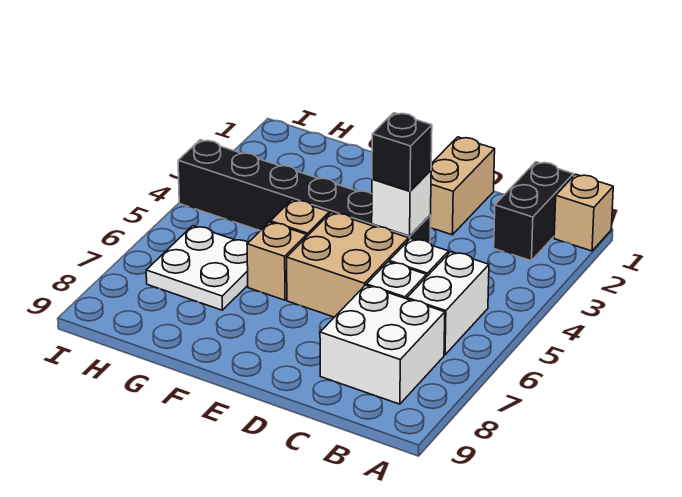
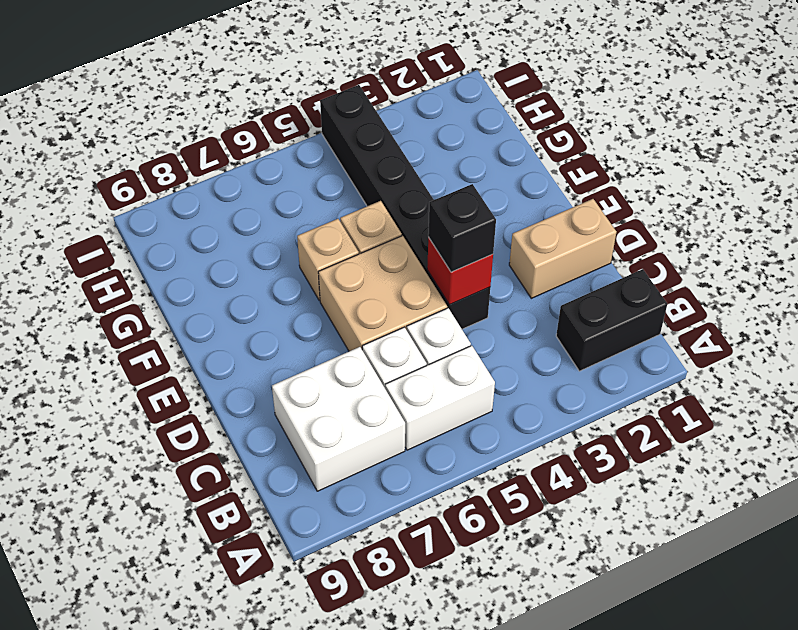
tan brick A1 level 1 -> none
white brick D4 level 2 -> red brick D4 level 2
white plate G6:H7 level 1 -> none

